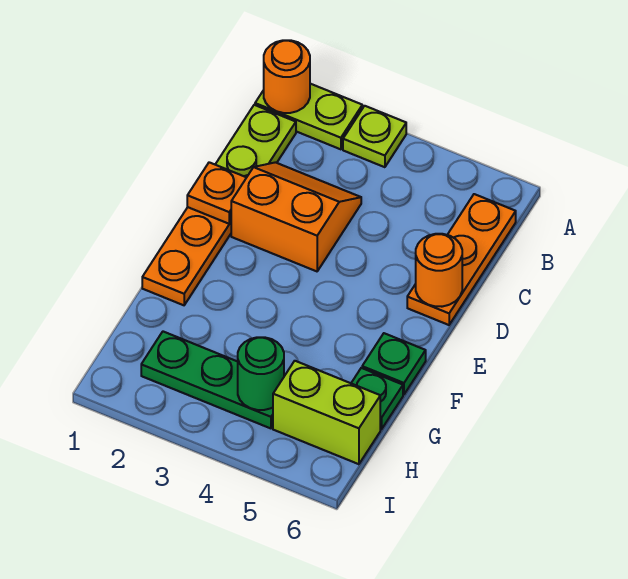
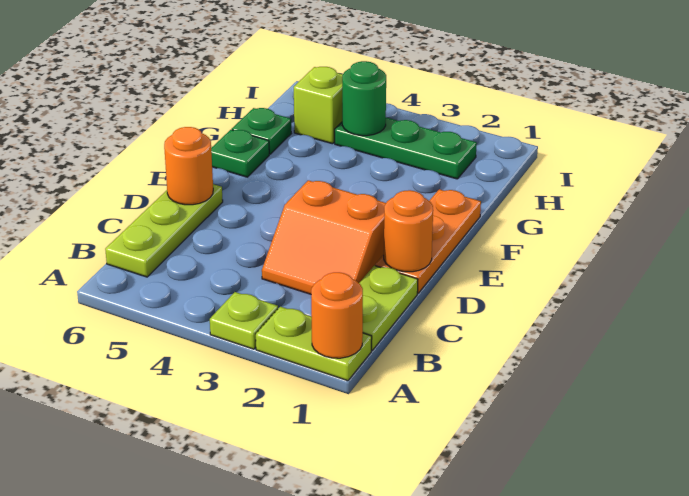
orange plate B6:D6 level 1 -> lime plate B6:D6 level 1
orange plate D1 level 2 -> orange round brick D1 level 2
lime brick H5:H6 level 1 -> lime brick H5 level 1

